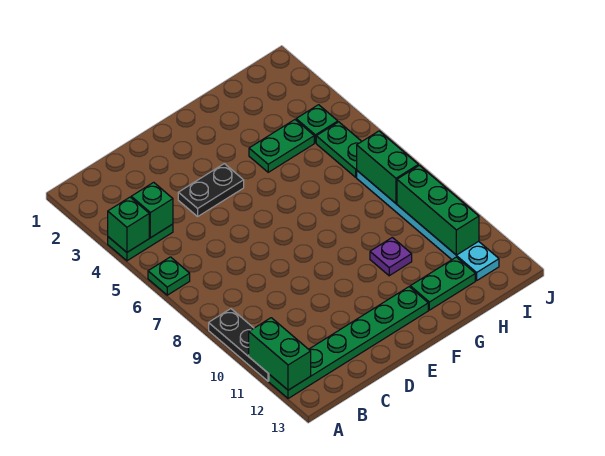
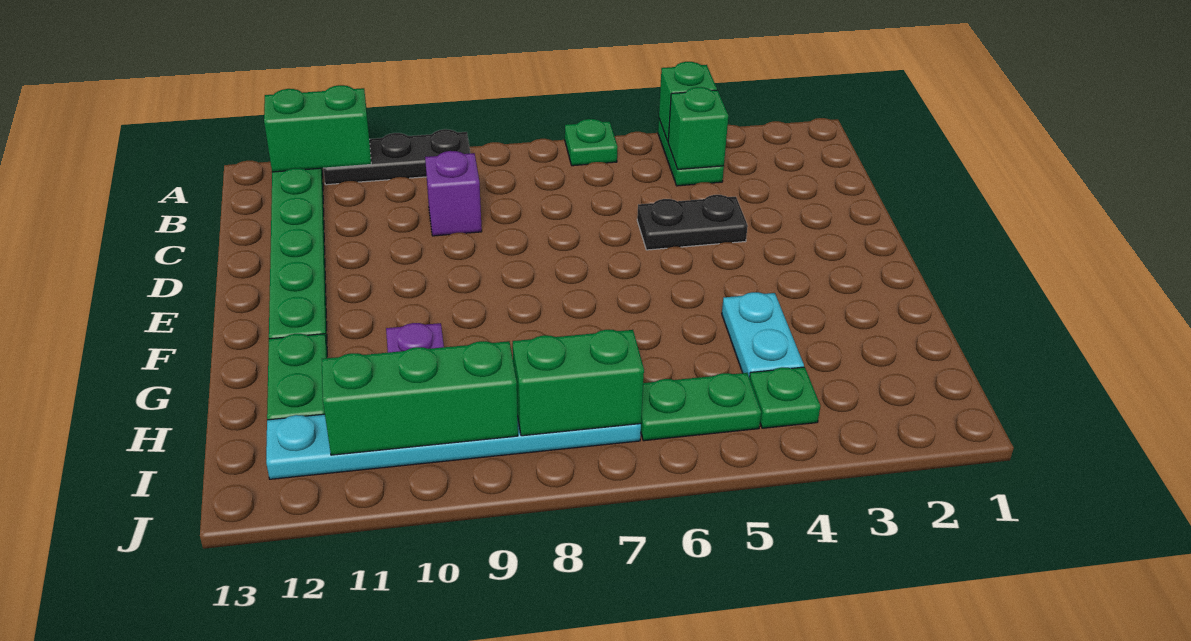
none -> purple brick C9 level 1
black plate D4:E4 level 1 -> black plate D4:D5 level 1
green plate G4:H4 level 1 -> cyan plate G4:H4 level 1

